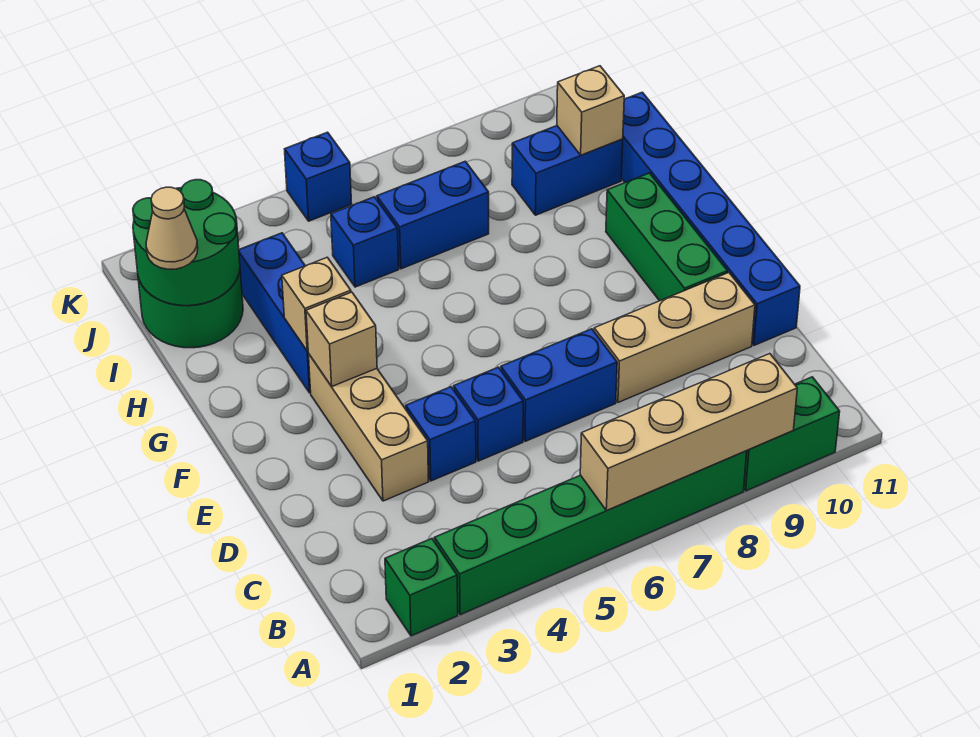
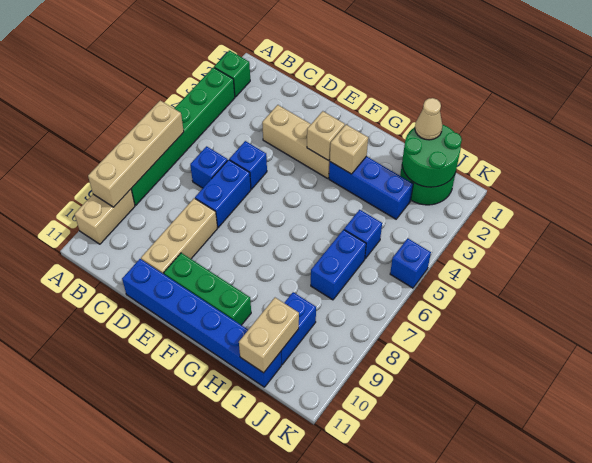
green brick A9:A10 level 1 -> tan brick A9:A10 level 1
blue brick D4 level 1 -> blue brick C6 level 1
tan brick I10 level 2 -> tan brick I10:I11 level 2

